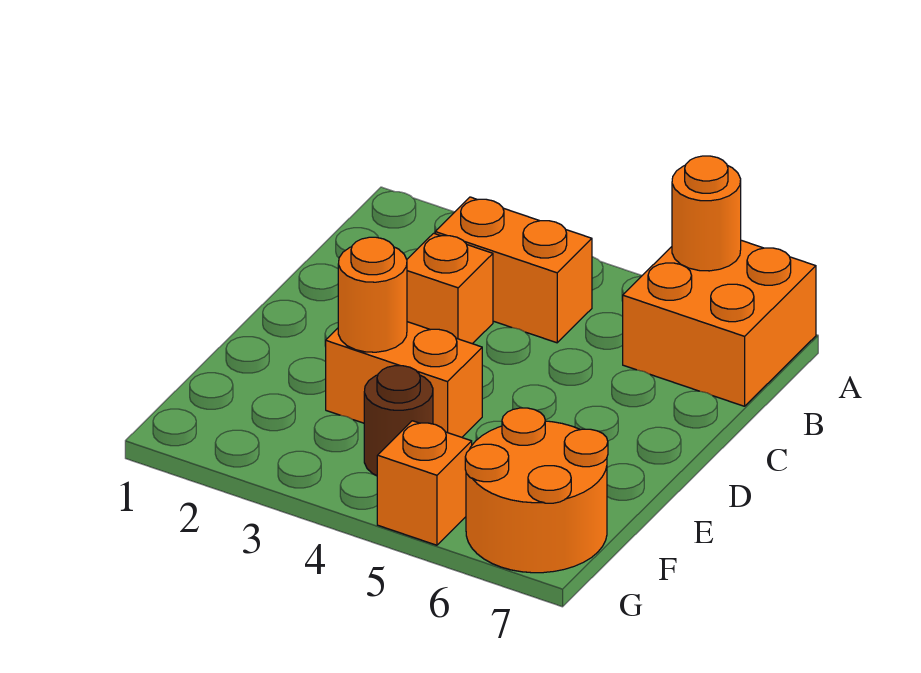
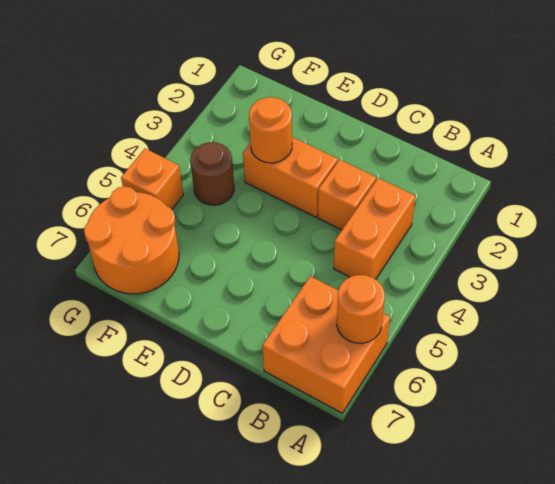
orange brick E3:E4 level 1 -> orange brick D3:E3 level 1

